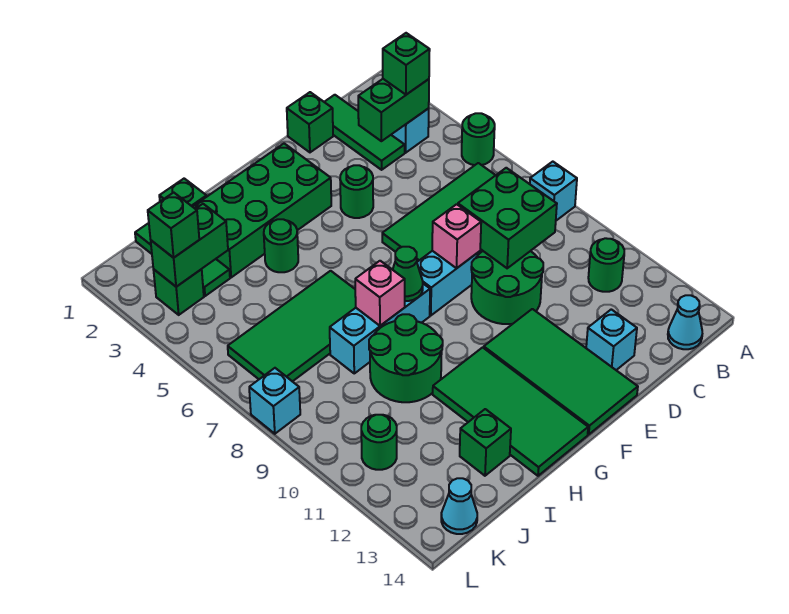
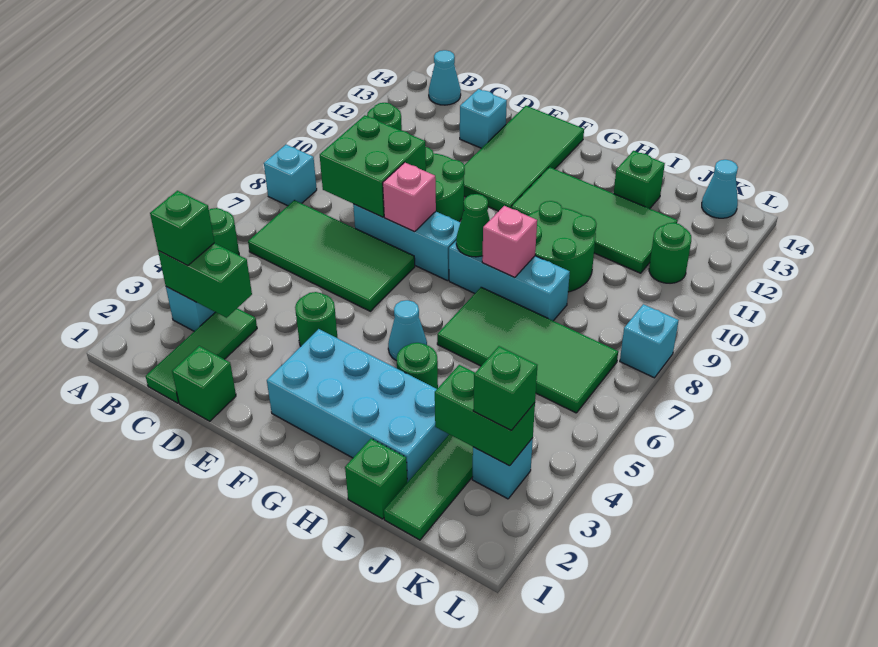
green brick F2:I3 level 1 -> cyan brick F2:I3 level 1
none -> cyan cone G5 level 1
green tile G11:H14 level 1 -> green tile G11:J12 level 1
green brick K3 level 1 -> cyan brick K3 level 1

